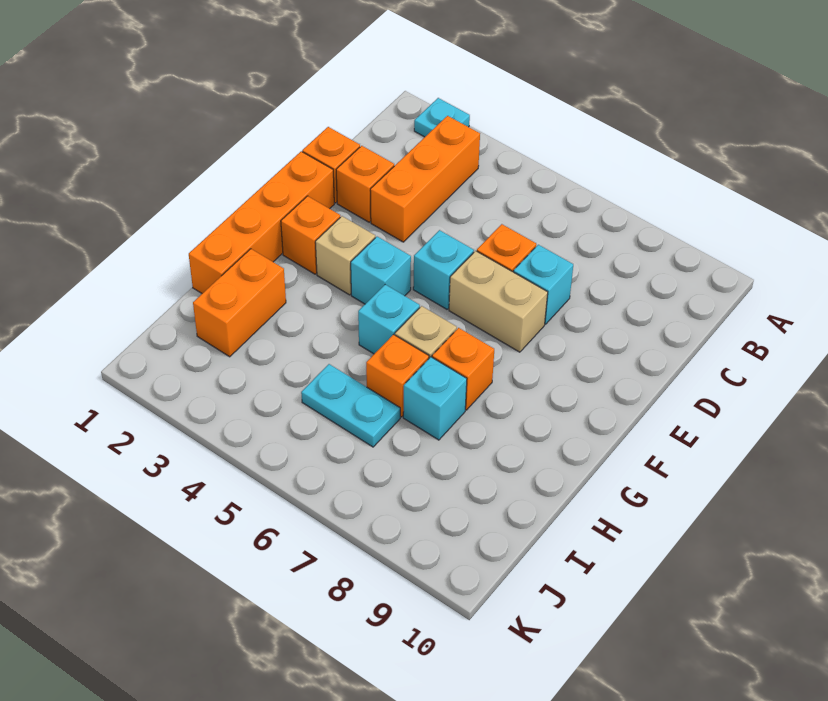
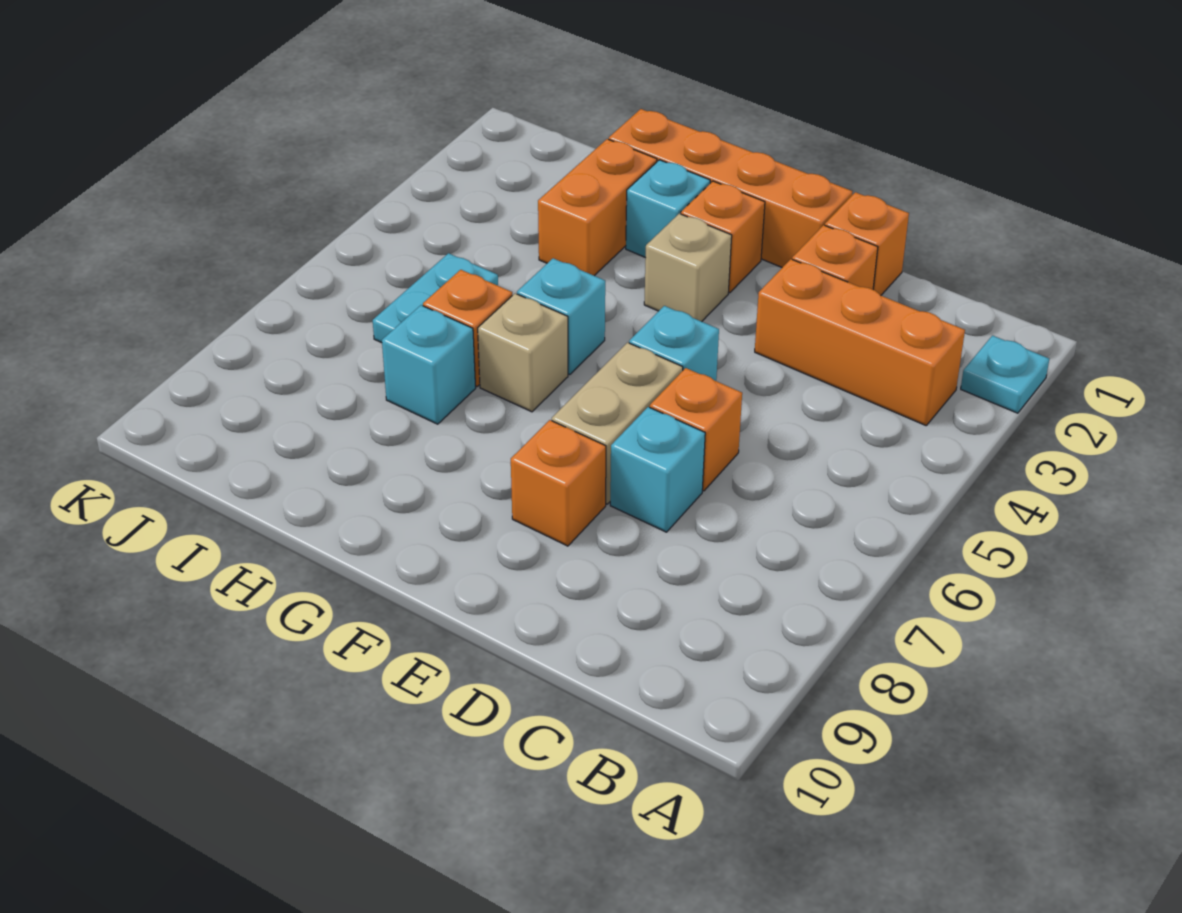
cyan brick F4 level 1 -> cyan brick G2 level 1
orange brick G7 level 1 -> orange brick E8 level 1
orange brick H2:I2 level 1 -> orange brick H2:H3 level 1

